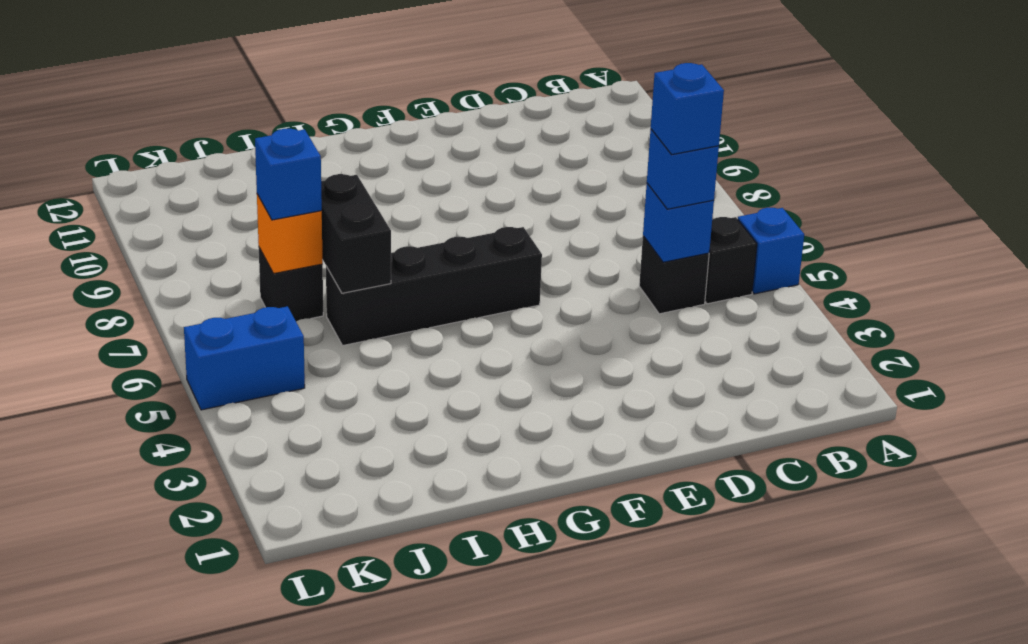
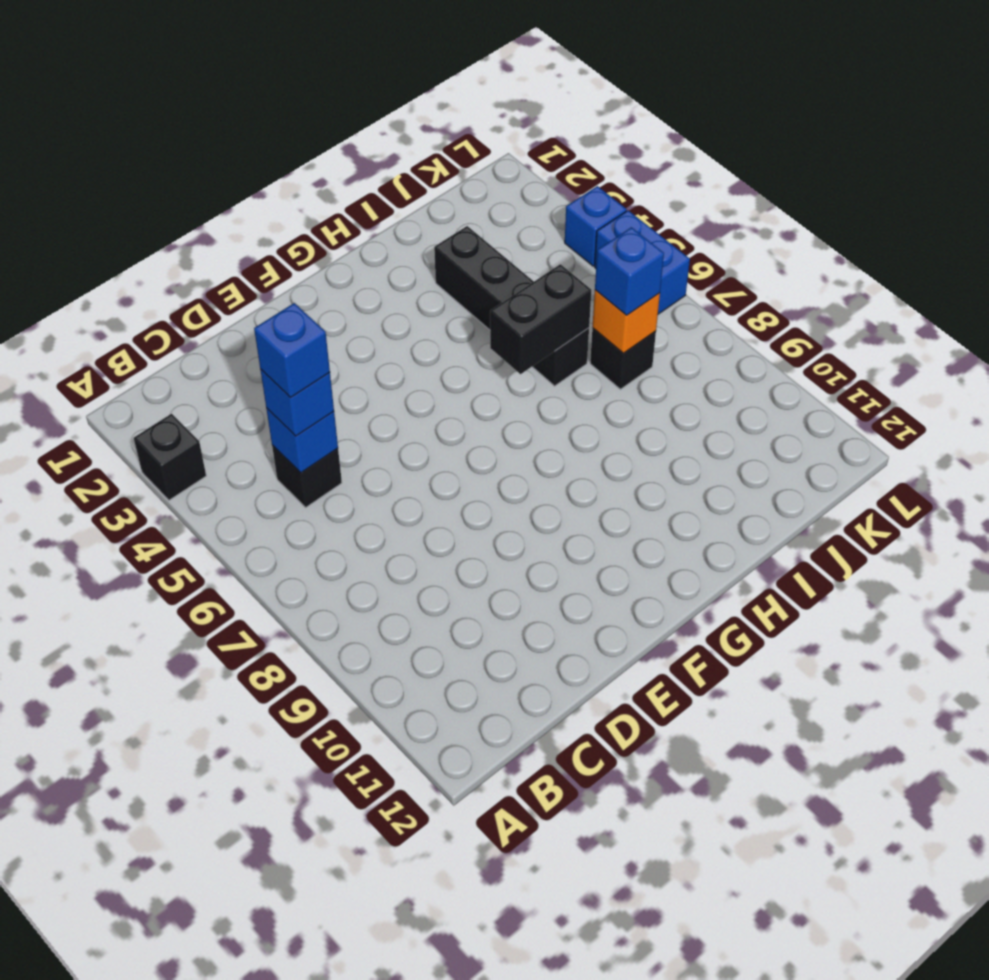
blue brick A5 level 1 -> blue brick L4 level 1
black brick B5 level 1 -> black brick A3 level 1
black brick F6:I6 level 1 -> black brick I3:I6 level 1
black brick I6:I7 level 2 -> black brick H6:I6 level 2
blue brick K5:L5 level 1 -> blue brick L5:L6 level 1

